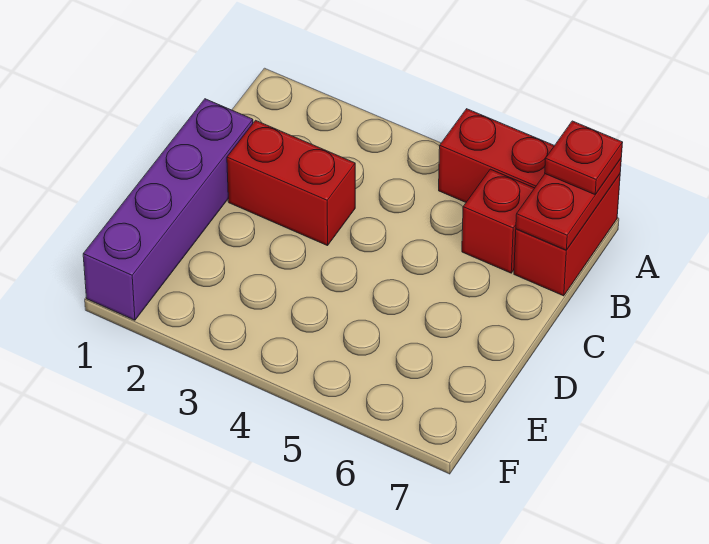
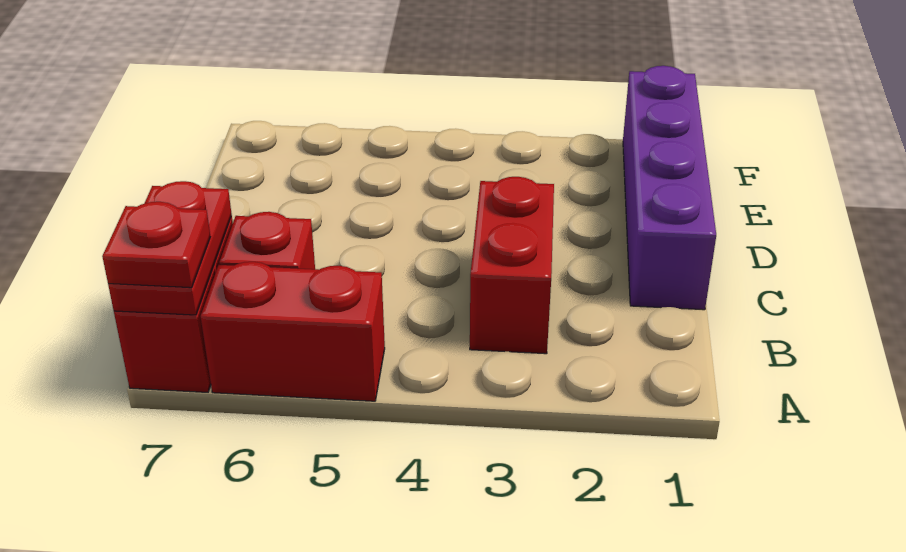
red brick C2:C3 level 1 -> red brick B3:C3 level 1

